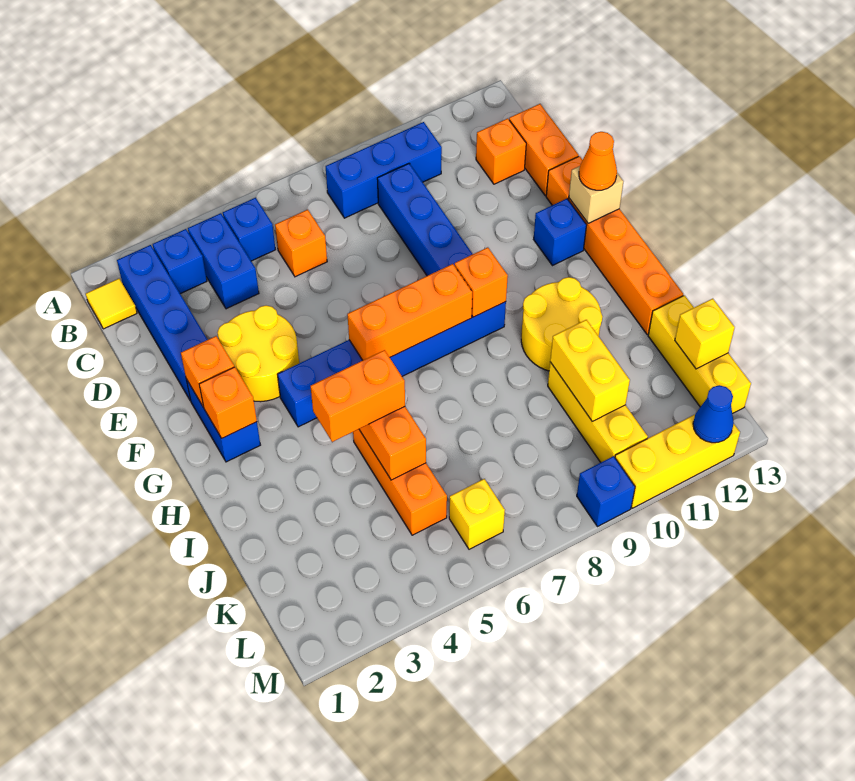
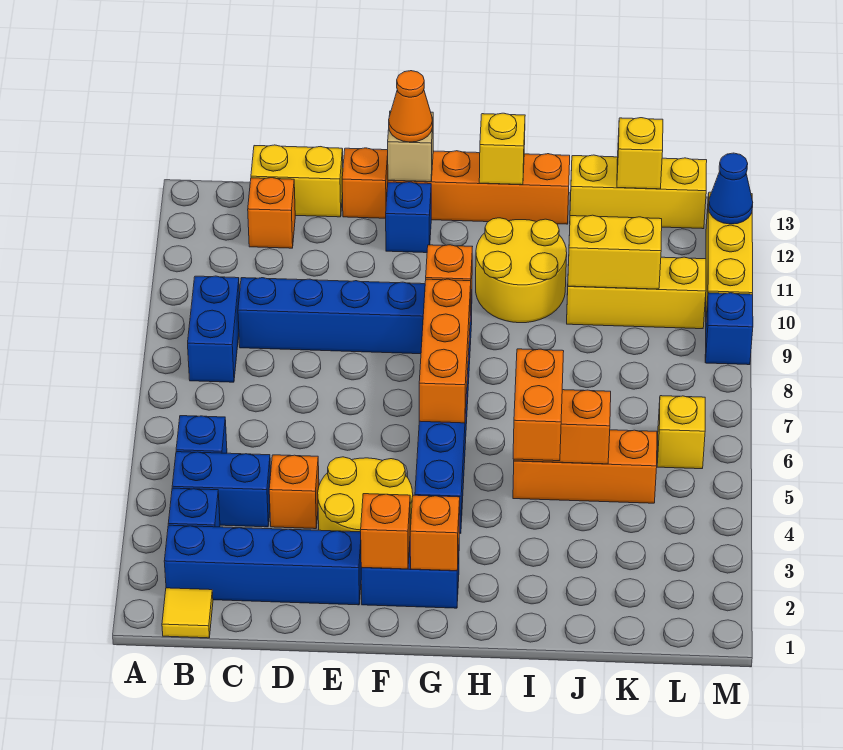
blue brick B8:B10 level 1 -> blue brick B8:B9 level 1
orange brick C6 level 1 -> orange brick D4 level 1
orange brick C13:D13 level 1 -> yellow brick C13:D13 level 1
none -> yellow brick H13 level 2

